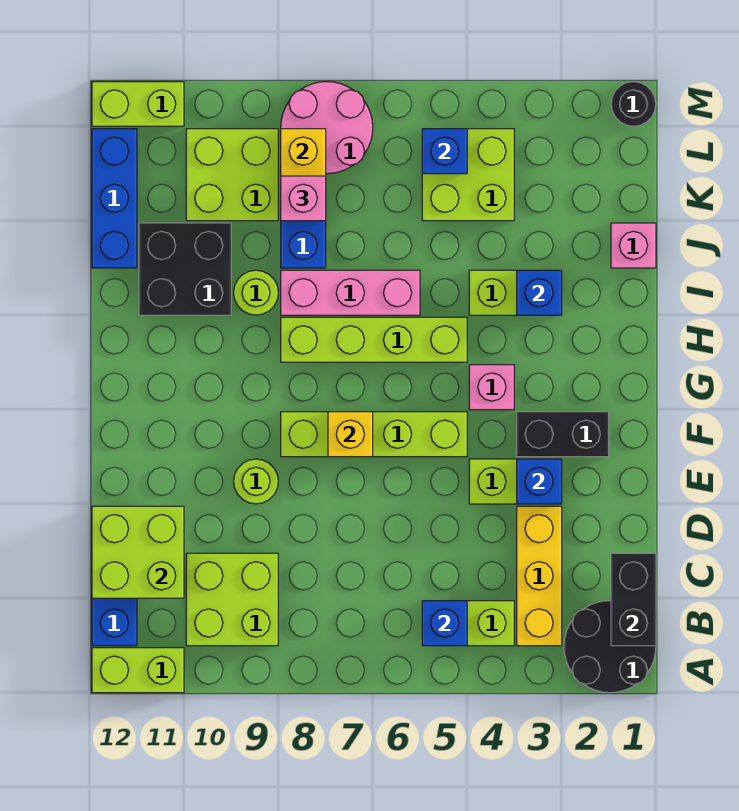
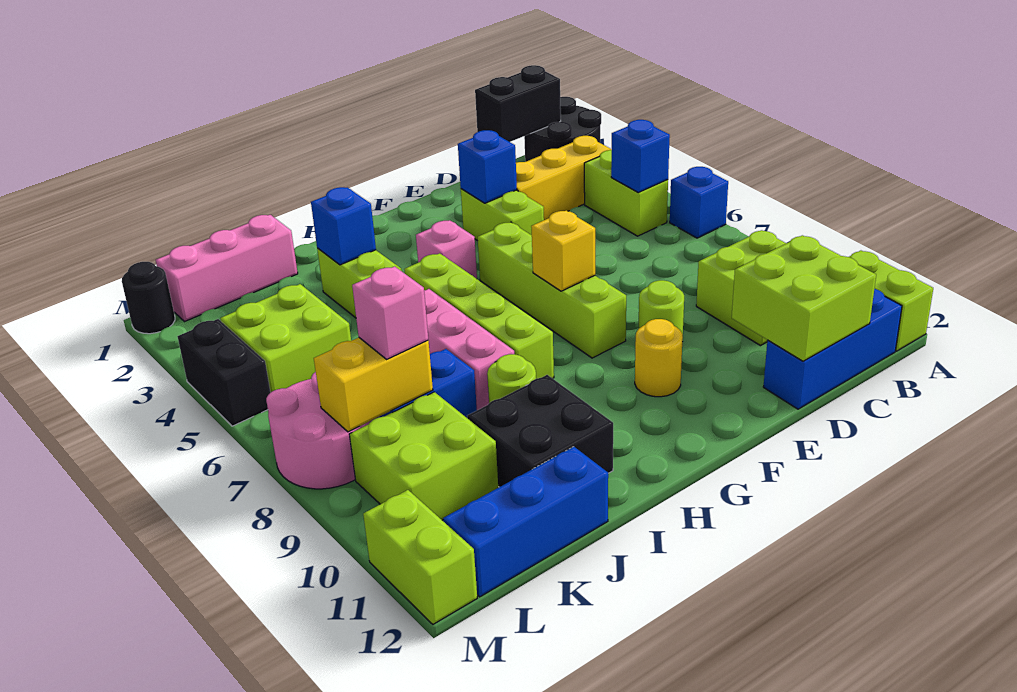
black brick F2:F3 level 1 -> black brick M4:M5 level 1
none -> yellow round brick F10 level 1
pink brick J1 level 1 -> pink brick J1:L1 level 1
blue brick L5 level 2 -> blue brick A6 level 1

